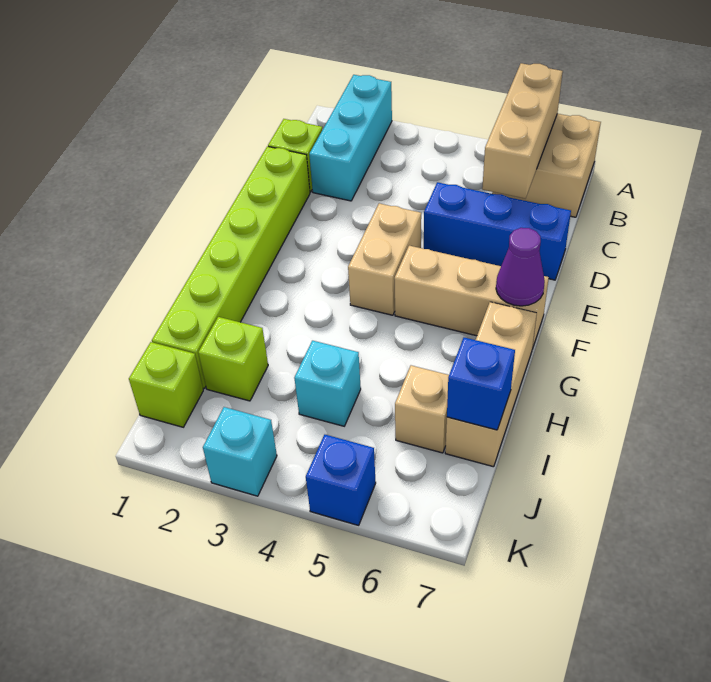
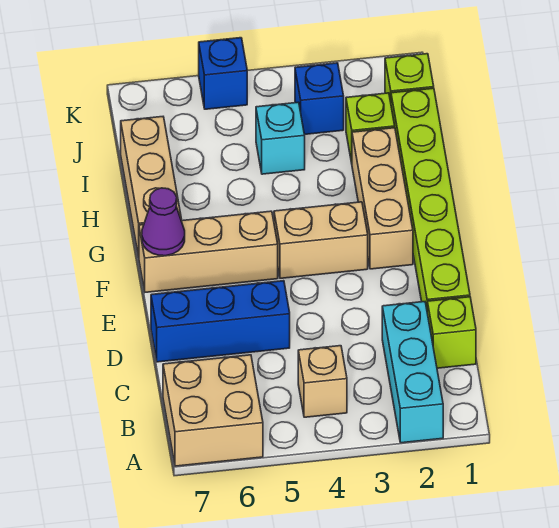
tan brick A6:C6 level 2 -> tan brick F2:H2 level 1
tan brick E4:F4 level 1 -> tan brick F3:F4 level 1
tan brick I6 level 1 -> tan brick B4 level 1
blue brick I7 level 2 -> blue brick J3 level 1
cyan brick K3 level 1 -> none

